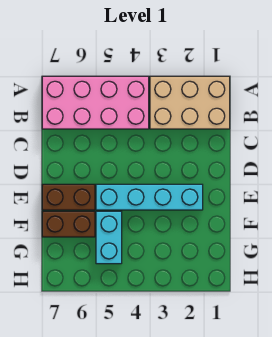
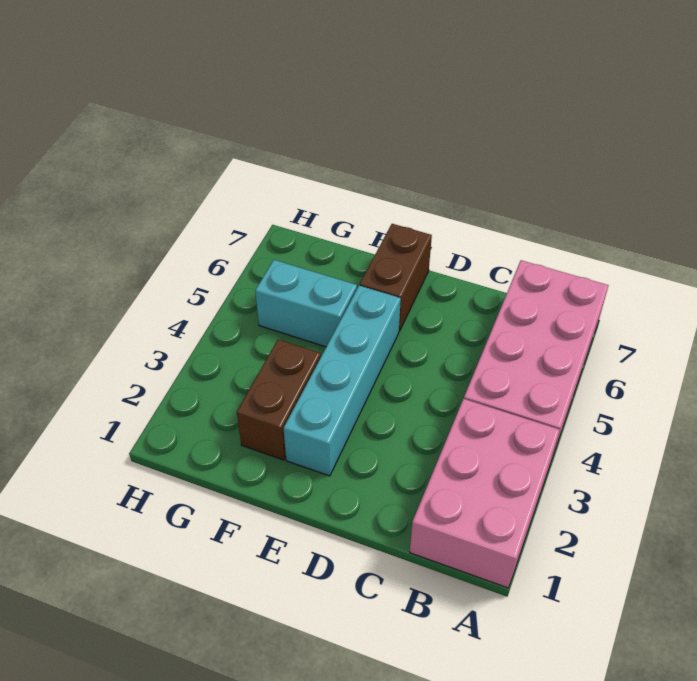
tan brick A1:B3 level 1 -> pink brick A1:B3 level 1
brown brick F6:F7 level 1 -> brown brick F2:F3 level 1

